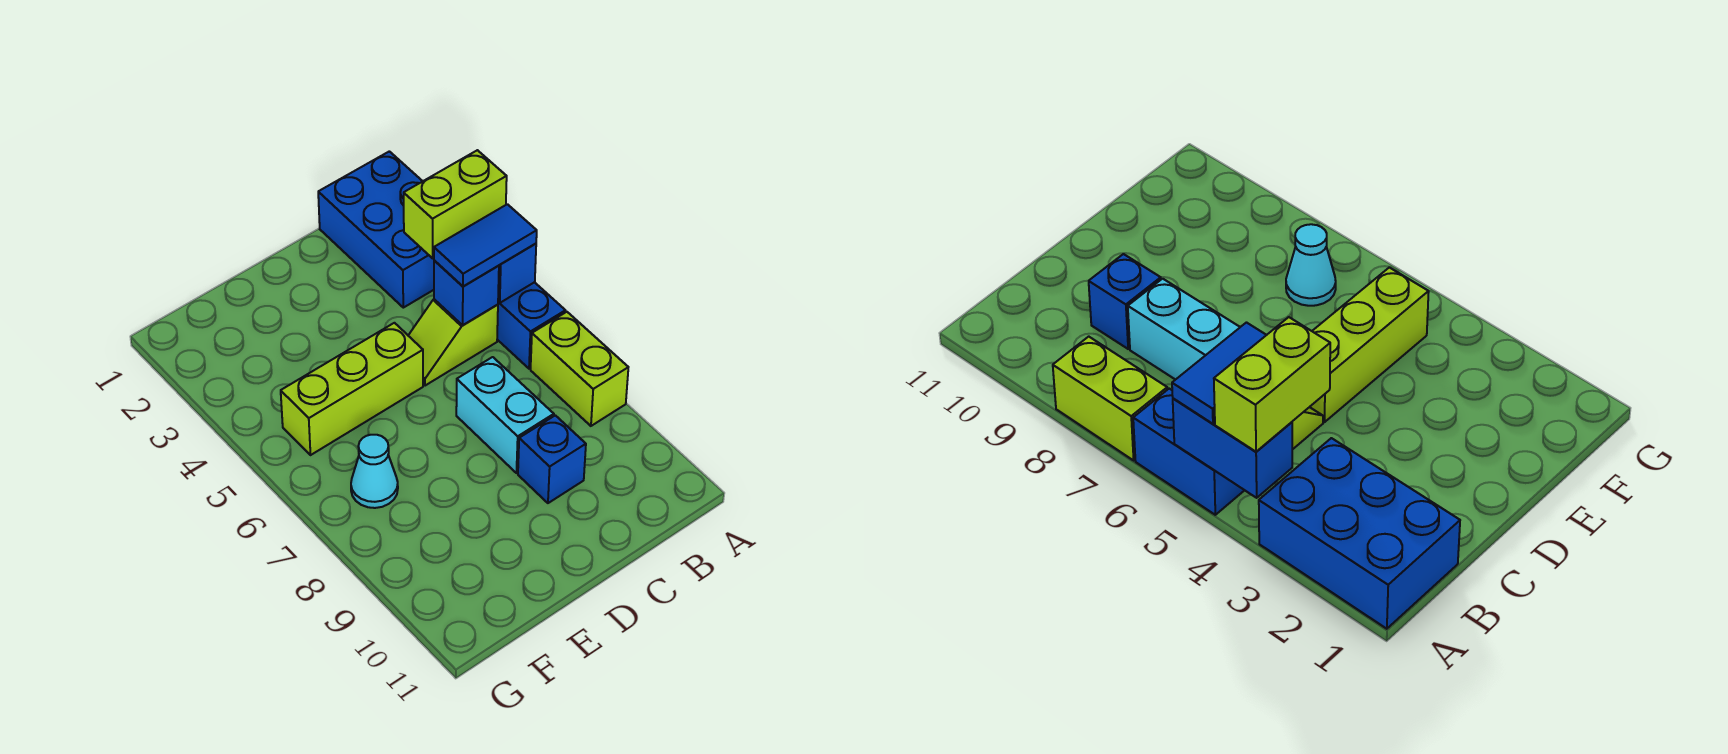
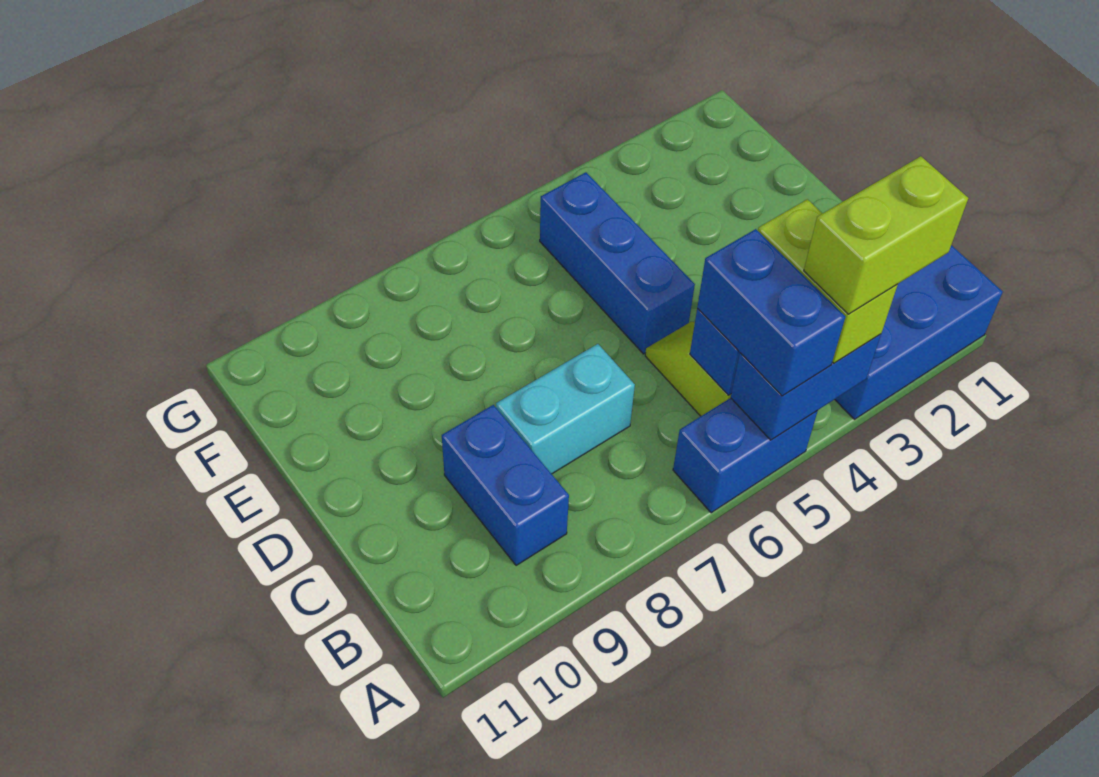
blue tile A5:B5 level 3 -> blue brick A5:B5 level 3
lime brick A7:A8 level 1 -> lime brick A3:A4 level 4
blue brick C9 level 1 -> blue brick B9:C9 level 1
lime brick D5:F5 level 1 -> blue brick D5:F5 level 1
cyan cone F7 level 1 -> none

